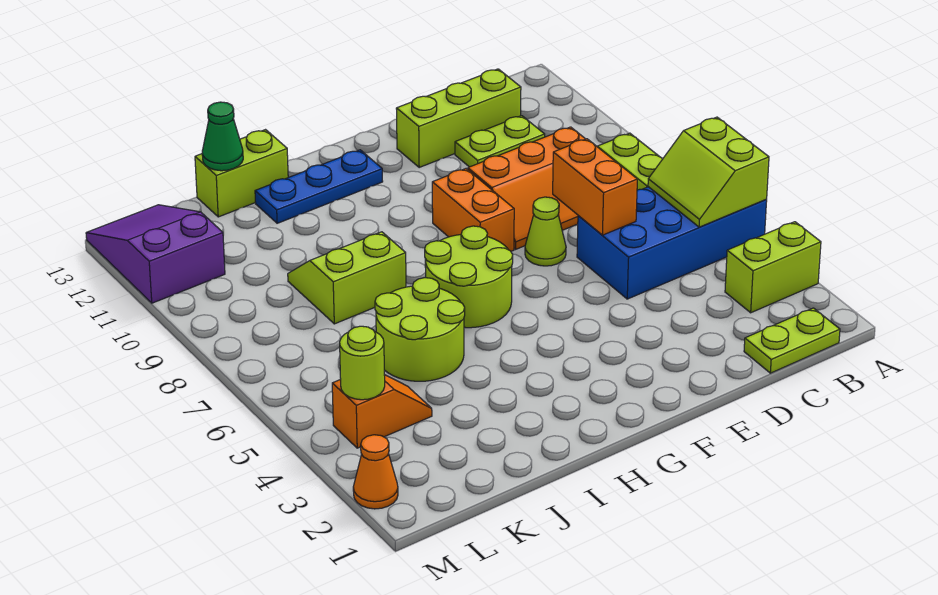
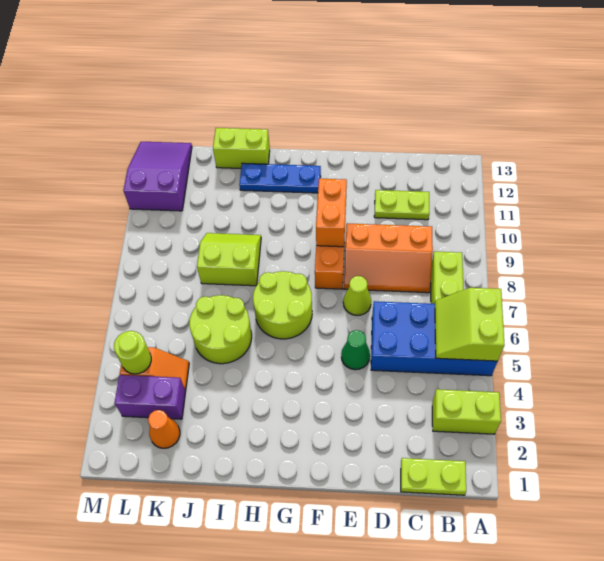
lime brick C12:E12 level 1 -> none
orange brick D6:D7 level 2 -> orange brick F9:F10 level 2
green cone J13 level 2 -> green cone E5 level 1
none -> purple brick K3:L3 level 1
orange cone M2 level 1 -> orange cone K2 level 1

